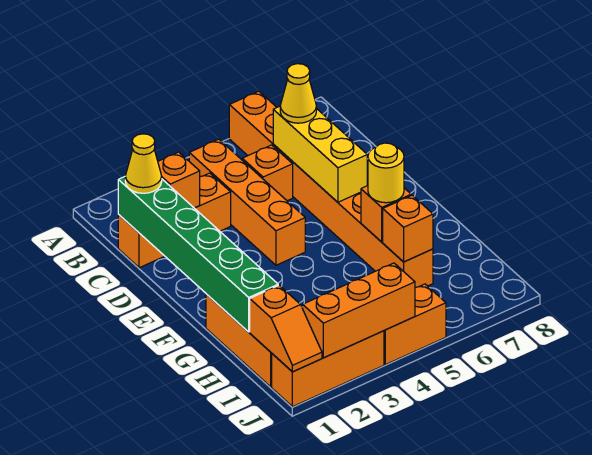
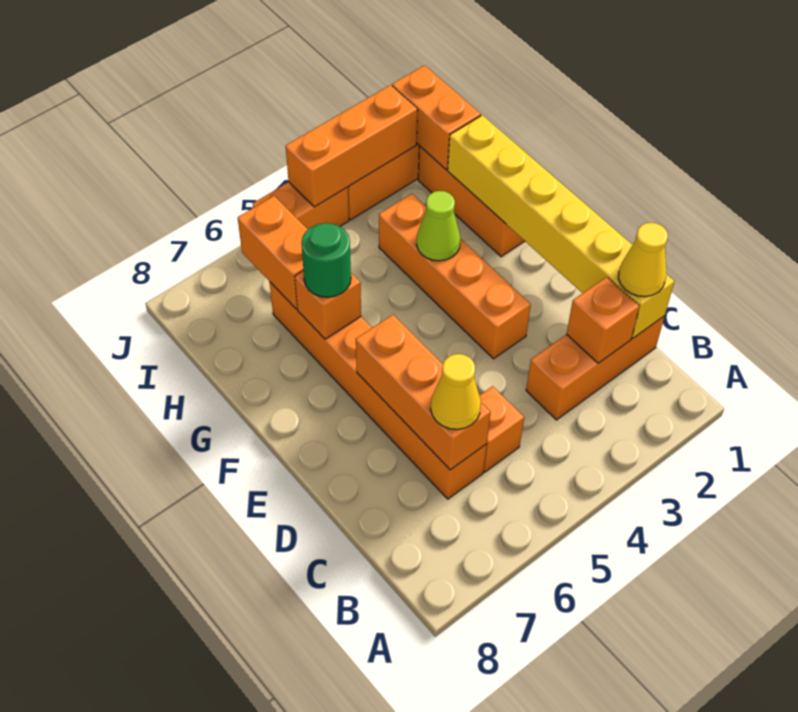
orange brick A6:H6 level 1 -> orange brick C6:H6 level 1
orange brick B4:E4 level 1 -> orange brick E3:H3 level 1
green brick C1:H1 level 2 -> yellow brick C1:H1 level 2
yellow brick C6:E6 level 2 -> orange brick C6:E6 level 2
none -> lime cone G3 level 2
yellow round brick G6 level 3 -> green round brick G6 level 3
orange brick H6 level 2 -> orange brick H6:I6 level 2
orange slope I1:J1 level 2 top I -> orange brick I1:J1 level 2

